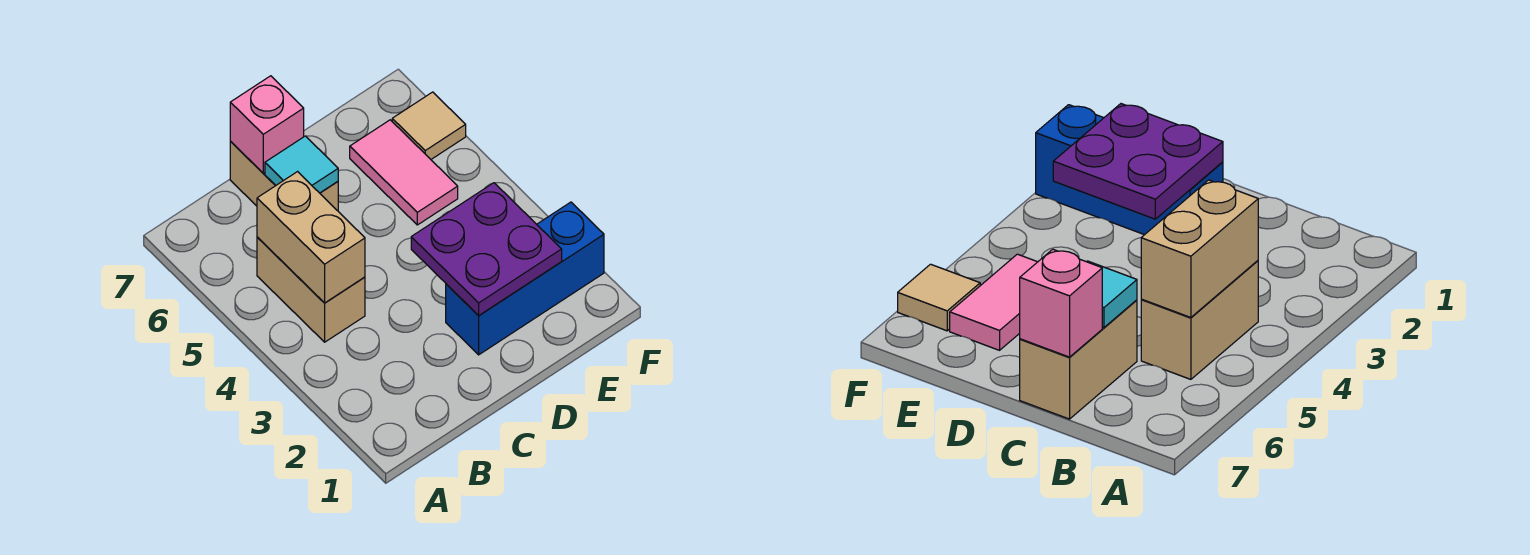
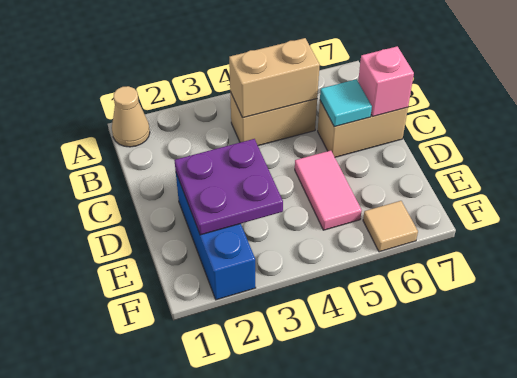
none -> tan cone A1 level 1
pink tile E5:E6 level 1 -> pink tile D5:E5 level 1

